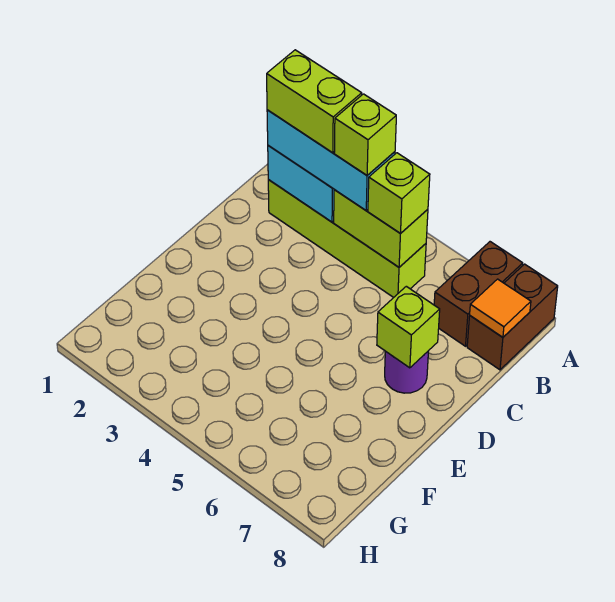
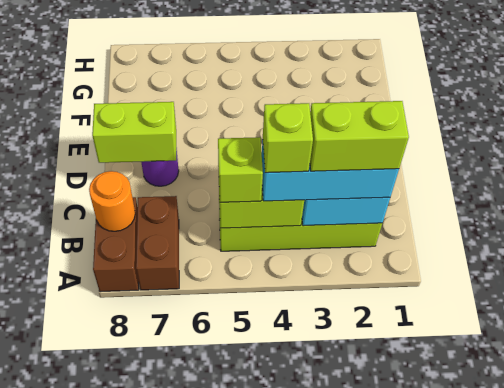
orange tile B8 level 2 -> orange round brick B8 level 2
lime brick D7 level 2 -> lime brick D7:D8 level 2

